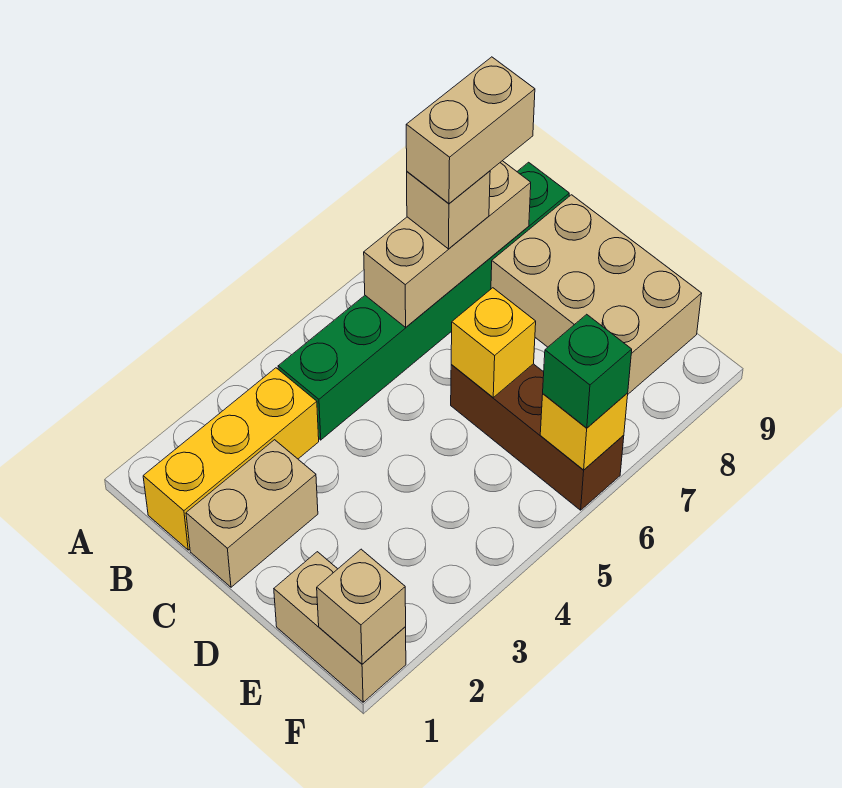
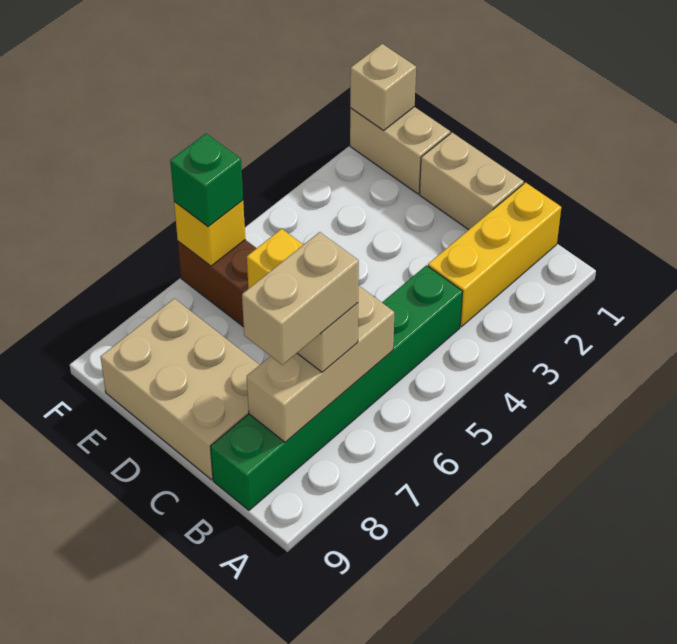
tan brick C1:C2 level 1 -> tan brick C1:D1 level 1

